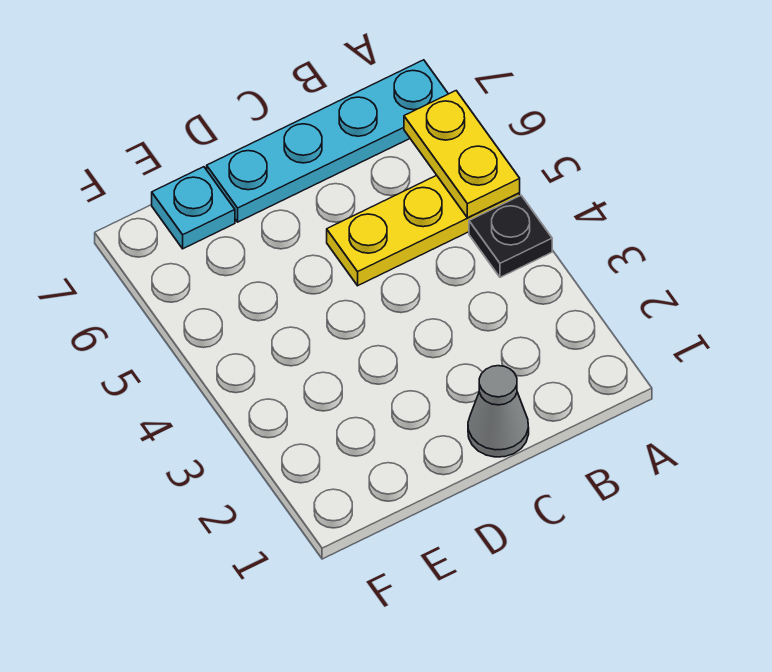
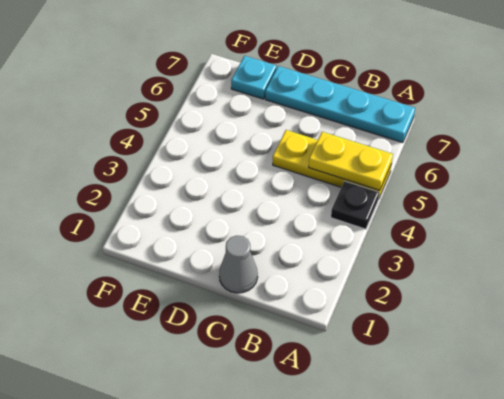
yellow plate A5:A6 level 2 -> yellow plate A5:B5 level 2

